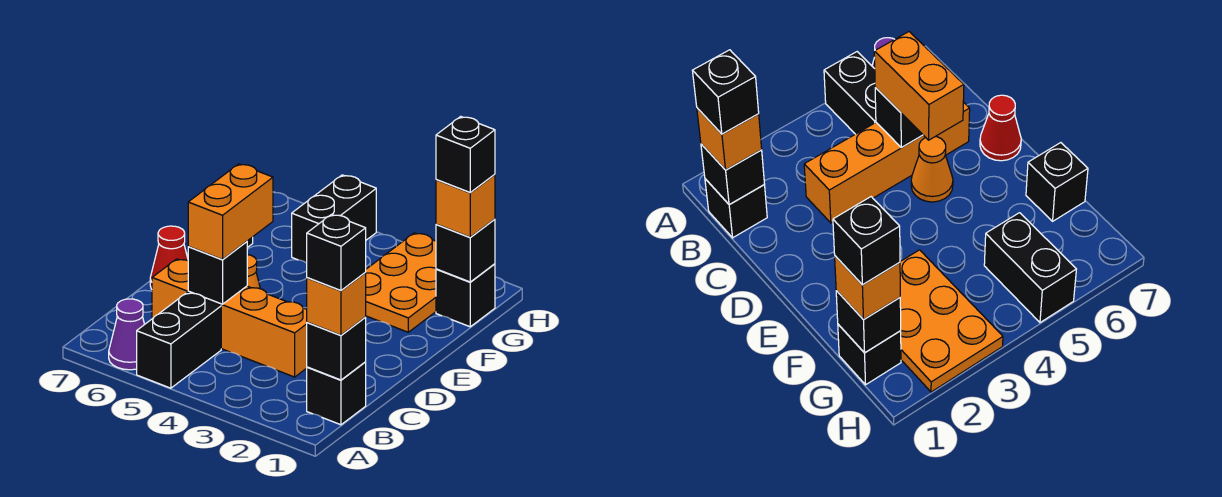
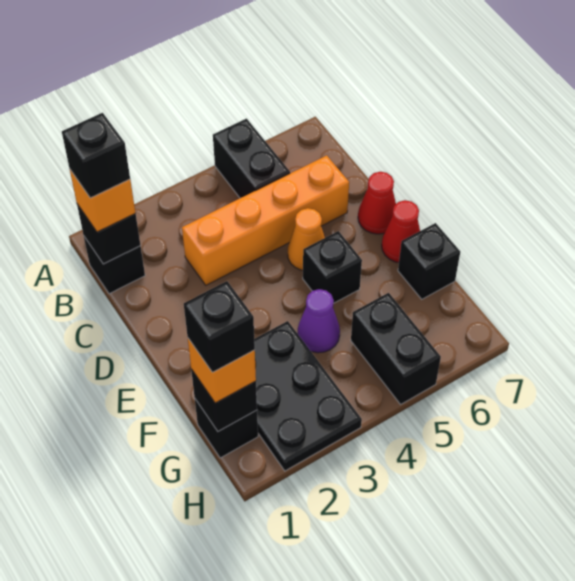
purple cone A6 level 1 -> purple cone F4 level 1
black brick C5 level 2 -> black brick E5 level 1
orange brick C5:D5 level 3 -> none
none -> red cone E7 level 1
orange plate F2:H3 level 1 -> black plate F2:H3 level 1

